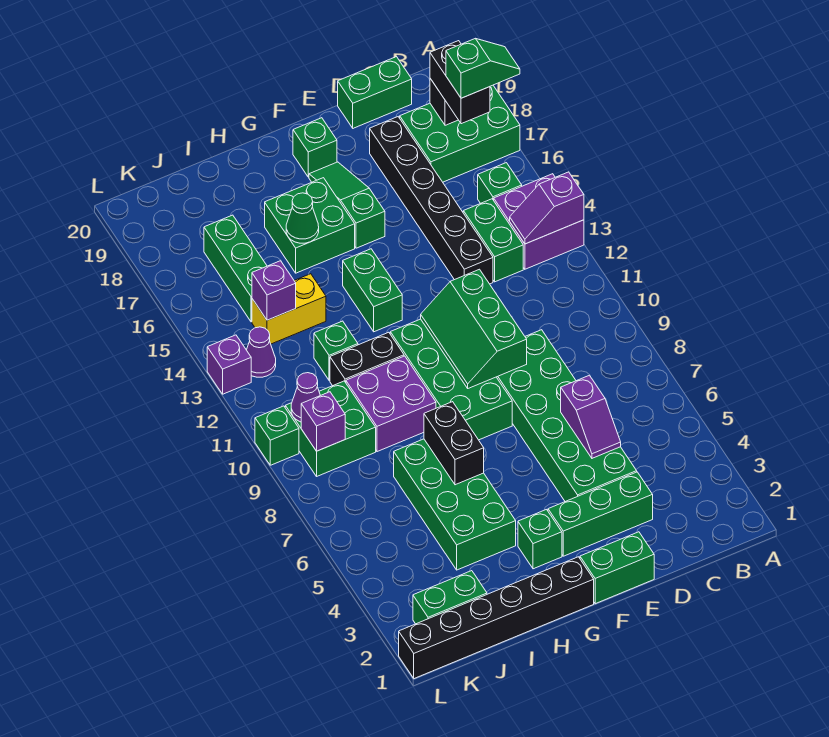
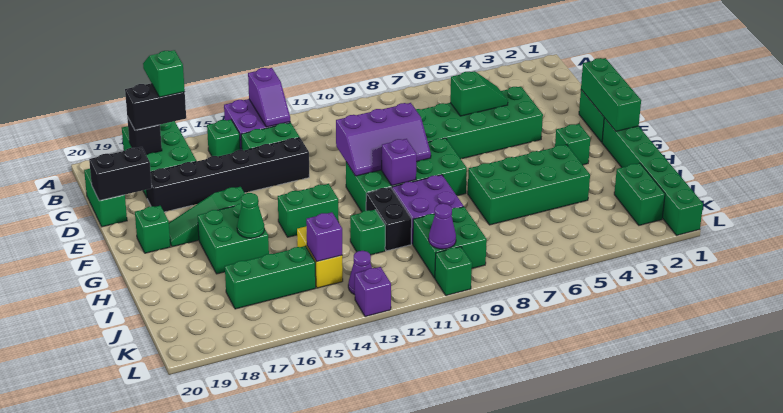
green brick D3:F3 level 1 -> green brick E1:G1 level 2
purple slope D5:D6 level 2 top 6 -> green slope D5:D6 level 2 top 6
green slope E9:F11 level 2 top E -> purple slope E9:F11 level 2 top E
black brick G1:L1 level 1 -> green brick G1:L1 level 1
black brick H6:H7 level 2 -> black brick D19:D20 level 2
purple brick K9 level 2 -> purple brick G10 level 2

